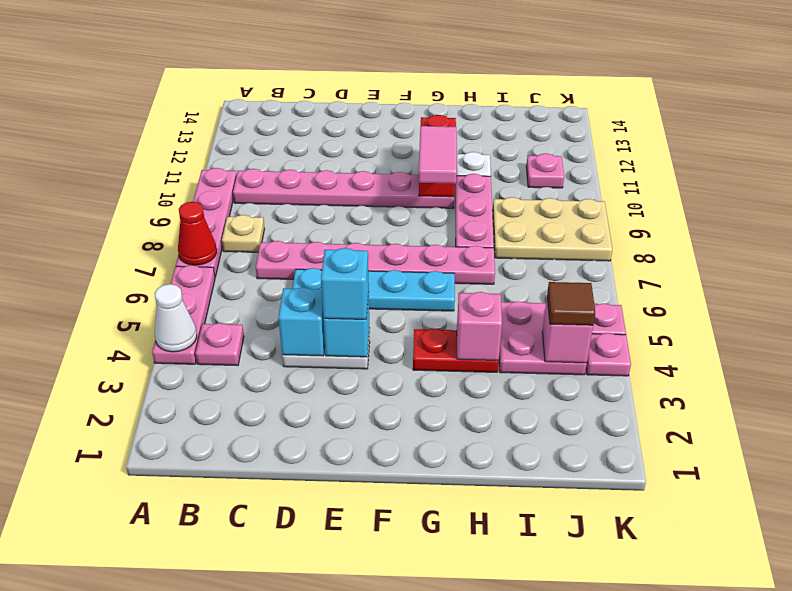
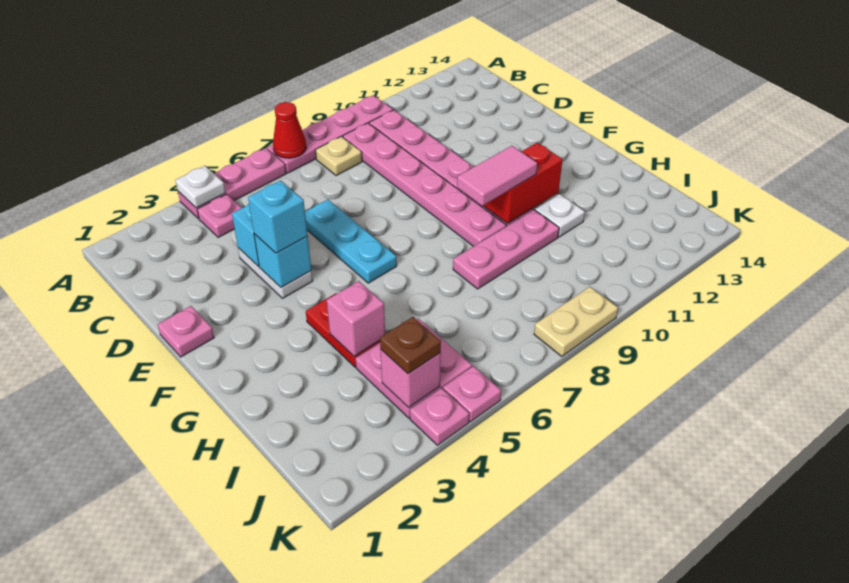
white cone A4 level 2 -> white plate A4 level 2
pink plate C7:H7 level 1 -> pink plate B9:G9 level 1
cyan plate D6:G6 level 1 -> cyan plate D6:F6 level 1
tan plate I8:K9 level 1 -> tan plate K8:K9 level 1
brown tile J4 level 3 -> brown plate J4 level 3
pink plate J11 level 1 -> pink plate E1 level 1

